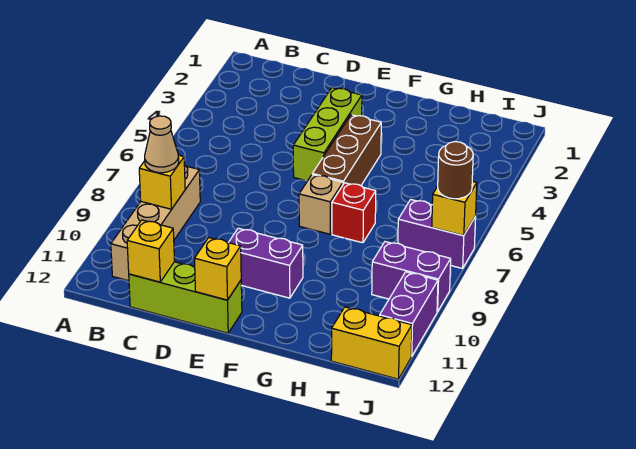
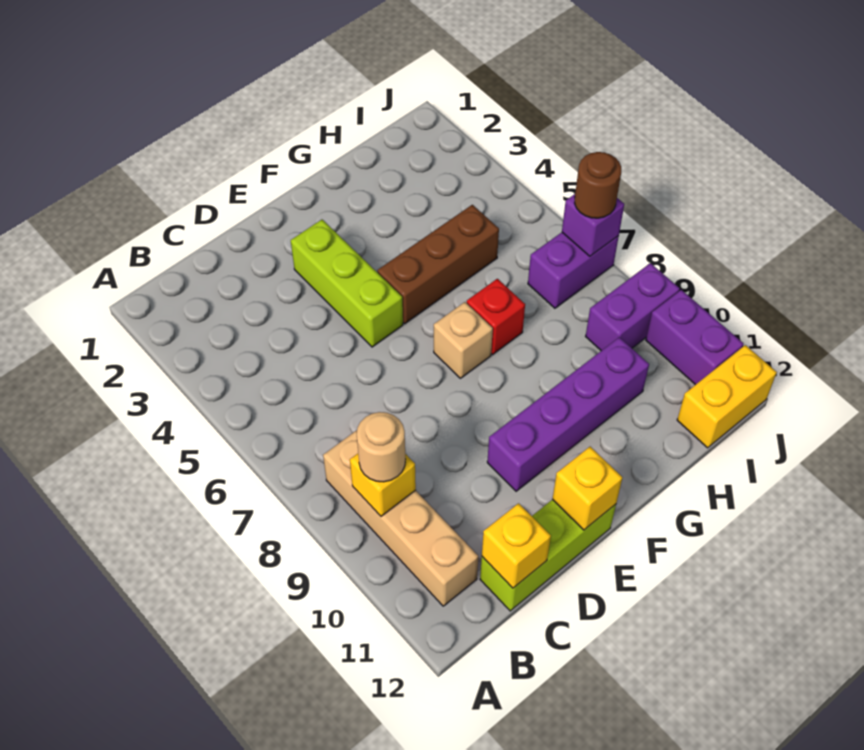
tan cone B9 level 3 -> tan round brick B9 level 3
purple brick E10:F10 level 1 -> purple brick E10:H10 level 1
brown brick F4:F6 level 1 -> brown brick F5:H5 level 1
yellow brick J7 level 2 -> purple brick J7 level 2

